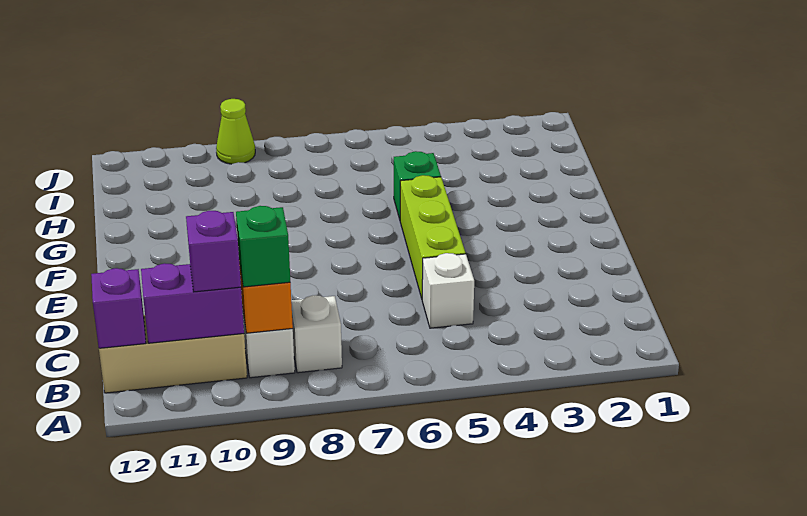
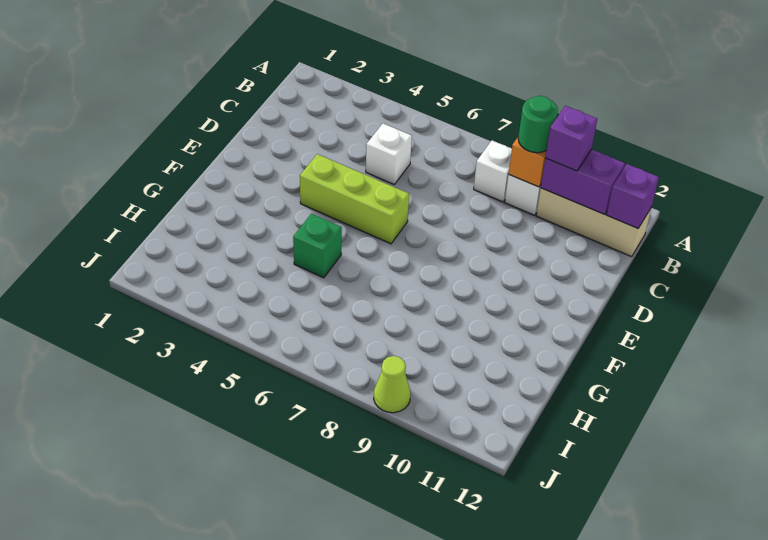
green brick B9 level 3 -> green round brick B9 level 3
lime brick D5:F5 level 1 -> lime brick E4:E6 level 1

